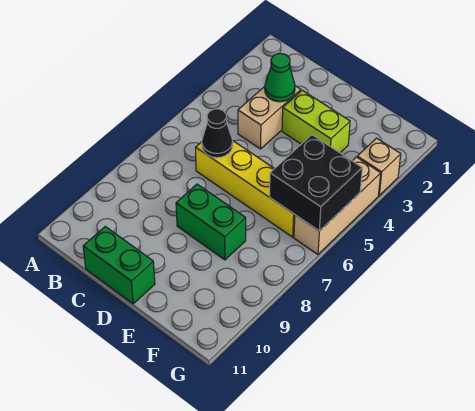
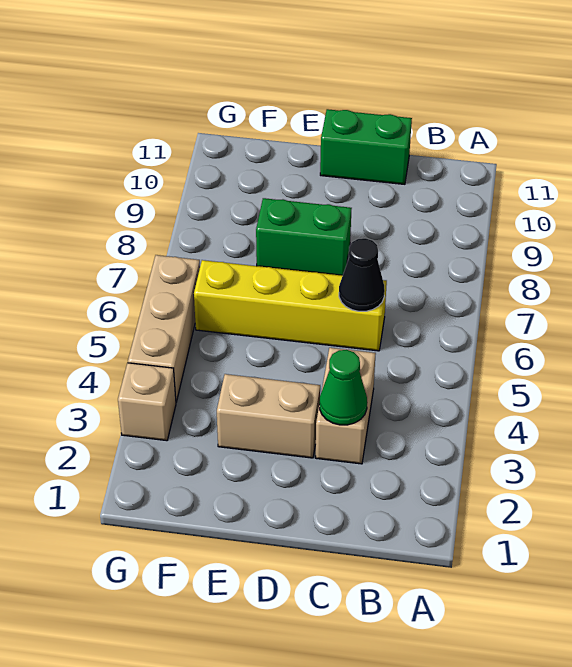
lime brick D3:E3 level 1 -> tan brick D3:E3 level 1
black brick F5:G6 level 2 -> none

